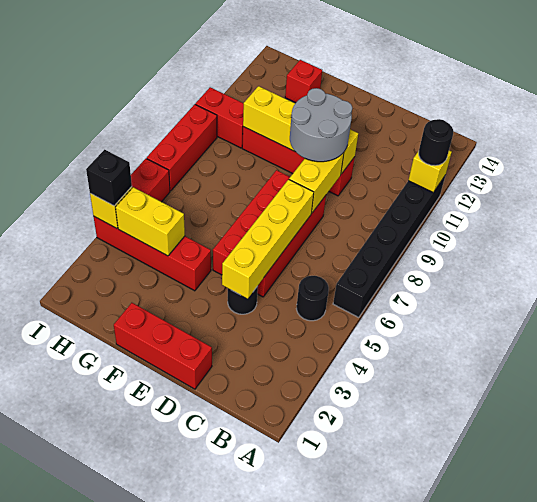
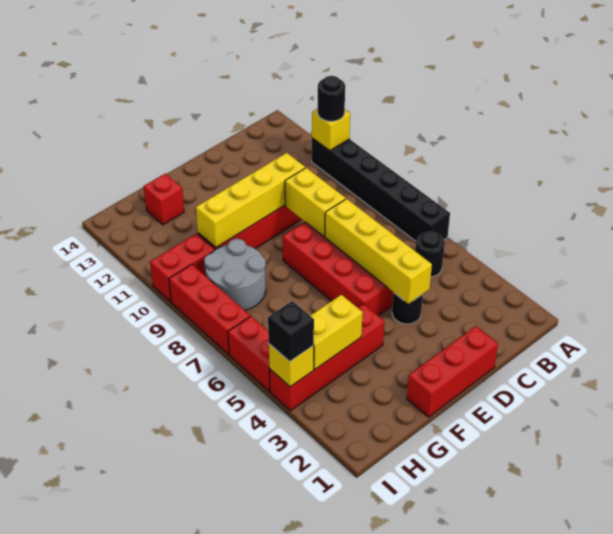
grey round brick D9:E10 level 3 -> grey round brick G8:H9 level 1

